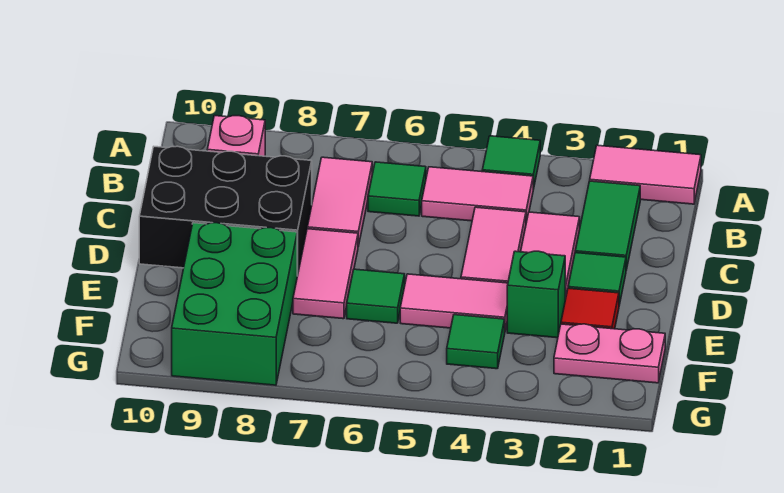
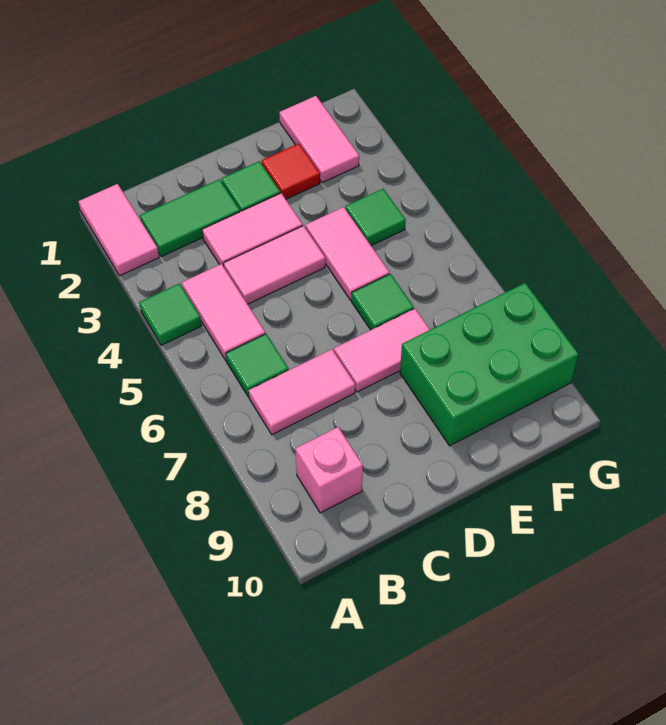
black brick C8:D10 level 1 -> none
green brick E3 level 1 -> none
pink plate F1:F2 level 1 -> pink tile F1:F2 level 1

